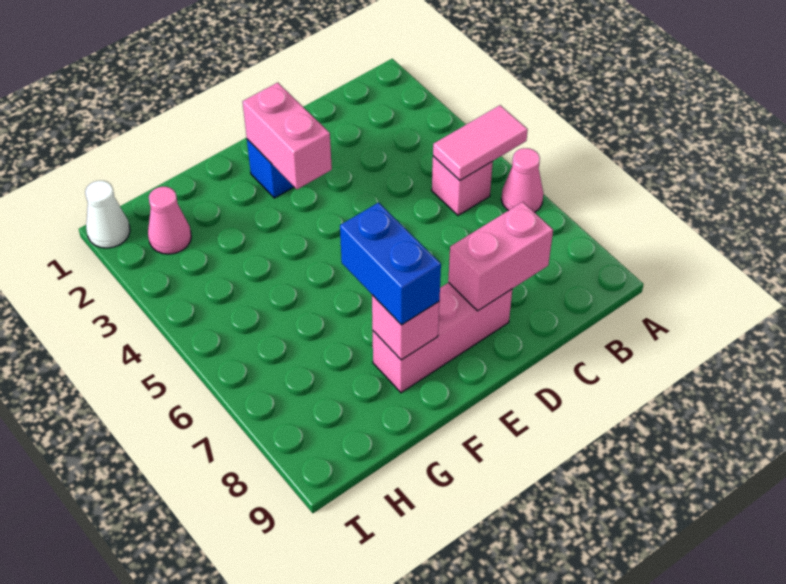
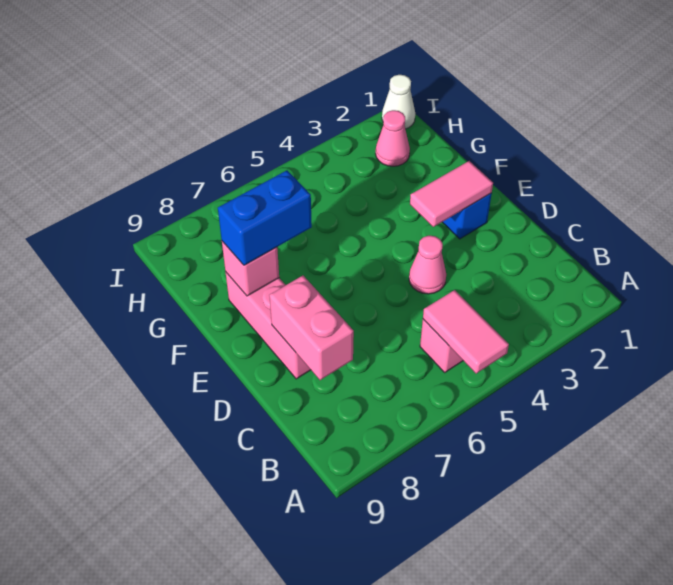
pink cone A6 level 1 -> pink cone D4 level 1
pink brick E2:E3 level 2 -> pink tile E2:E3 level 2

